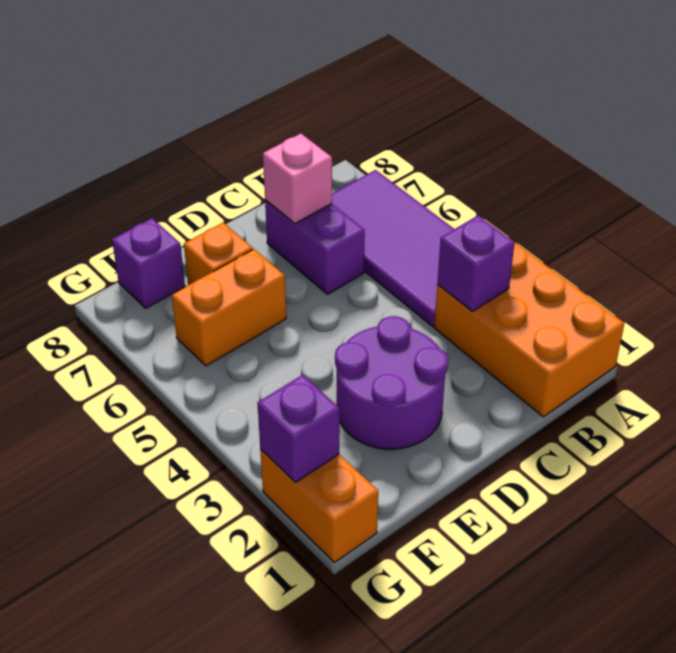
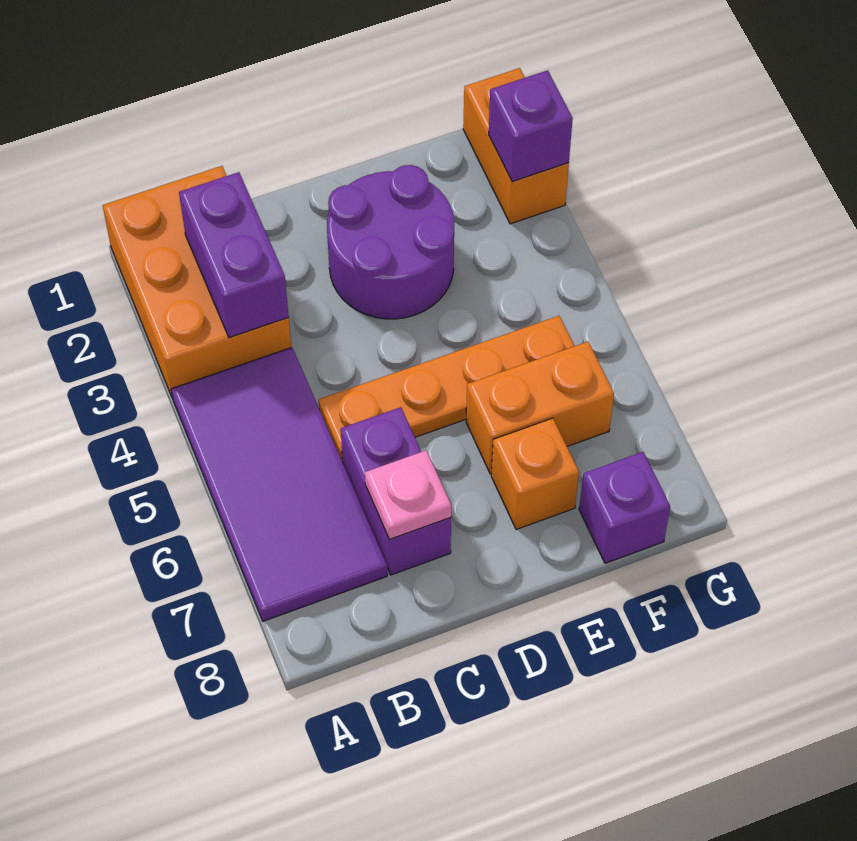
purple brick B3 level 2 -> purple brick B2:B3 level 2
none -> orange plate C5:F5 level 1
pink brick C7 level 2 -> pink plate C7 level 2

